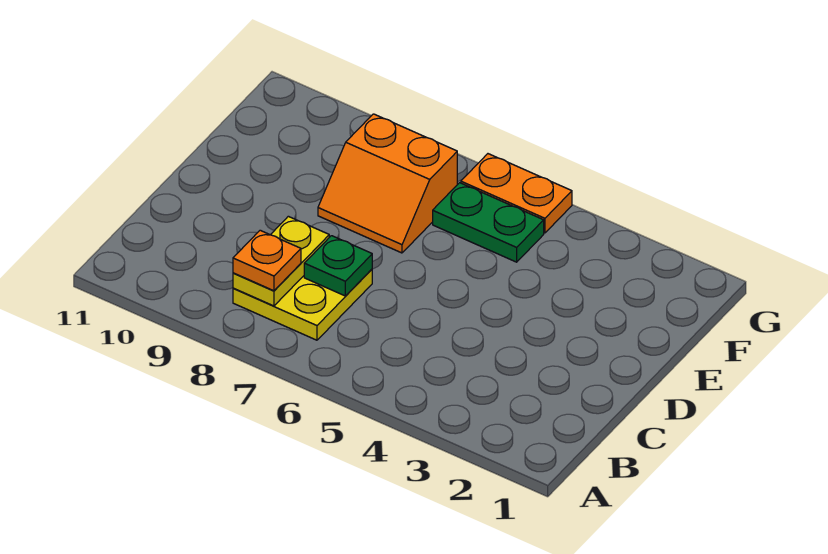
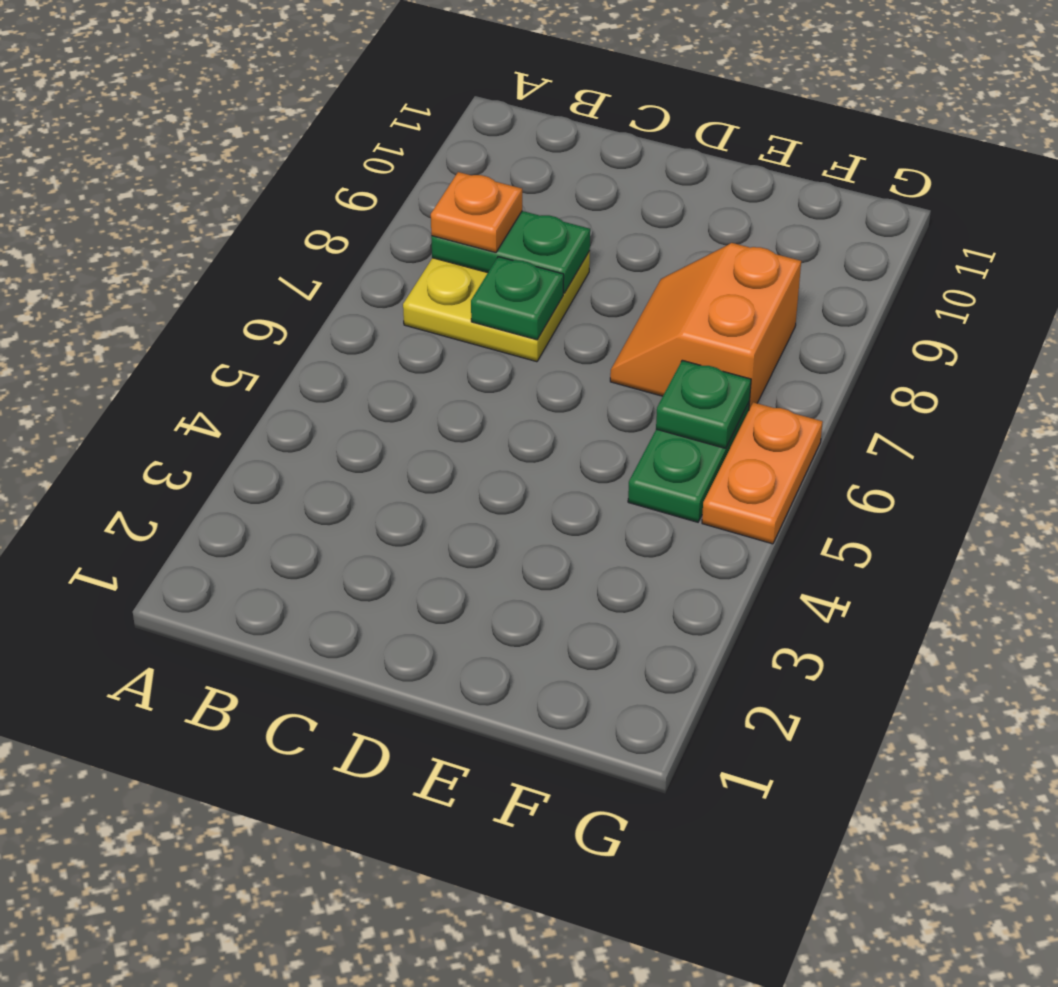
yellow plate B8:C8 level 2 -> green plate B8:C8 level 2
none -> green plate F6 level 2

